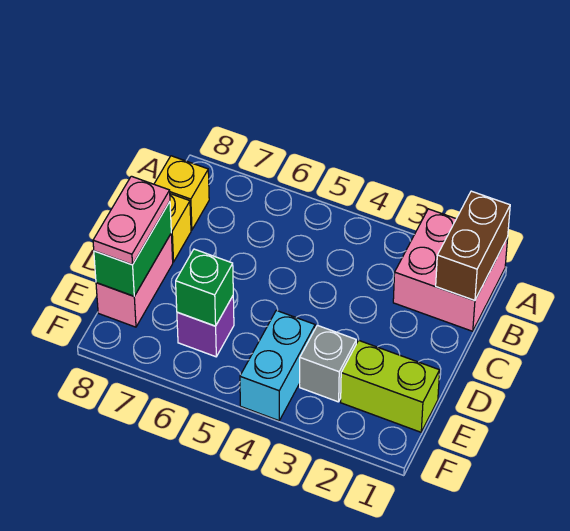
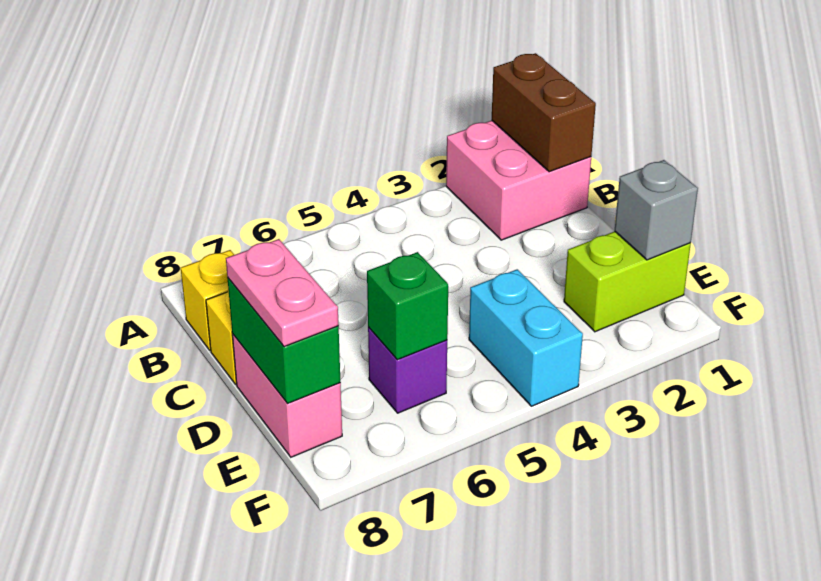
grey brick E3 level 1 -> grey brick E1 level 2

